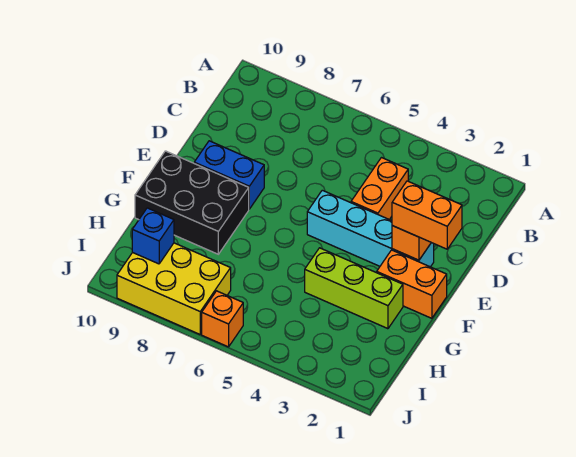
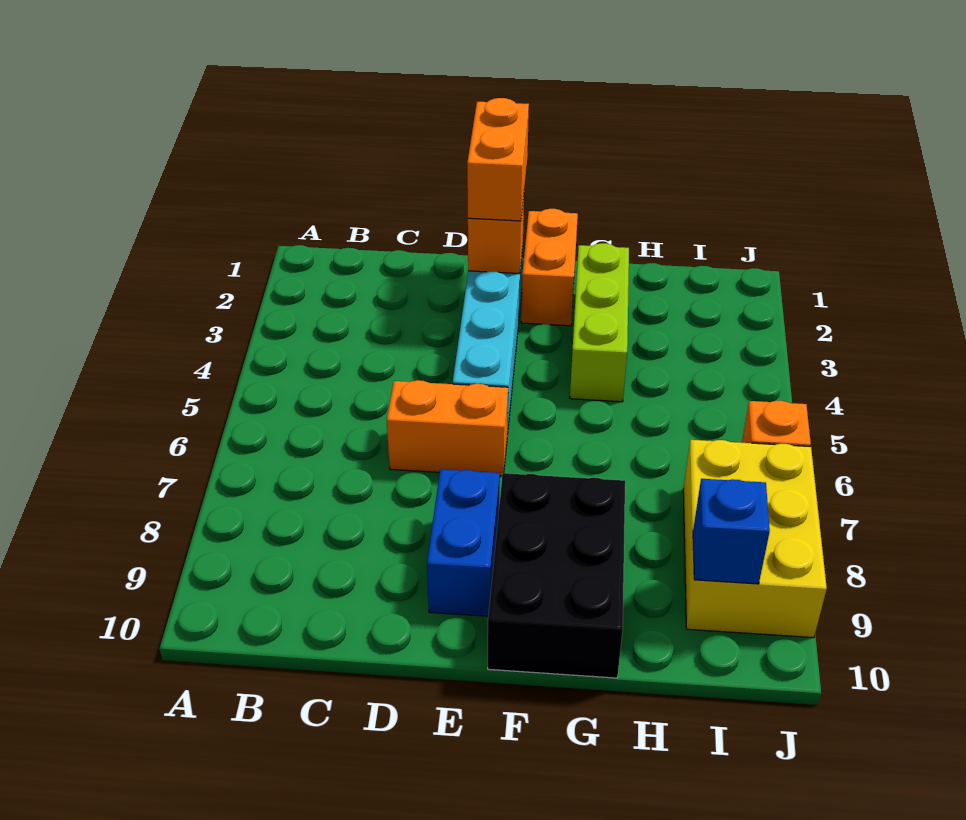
orange brick C4:D4 level 1 -> orange brick D6:E6 level 1

